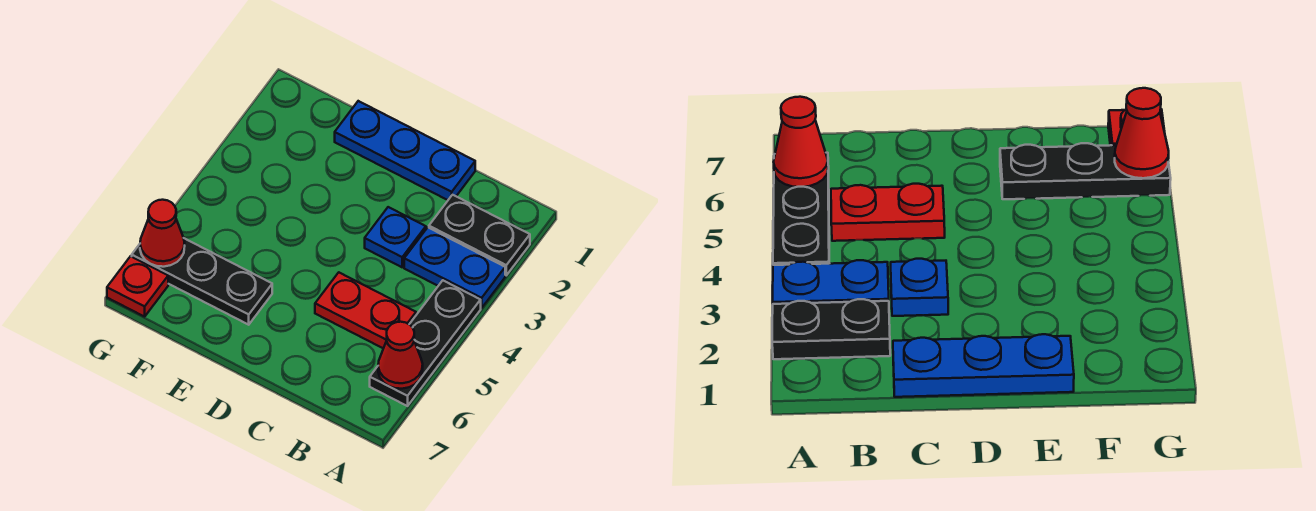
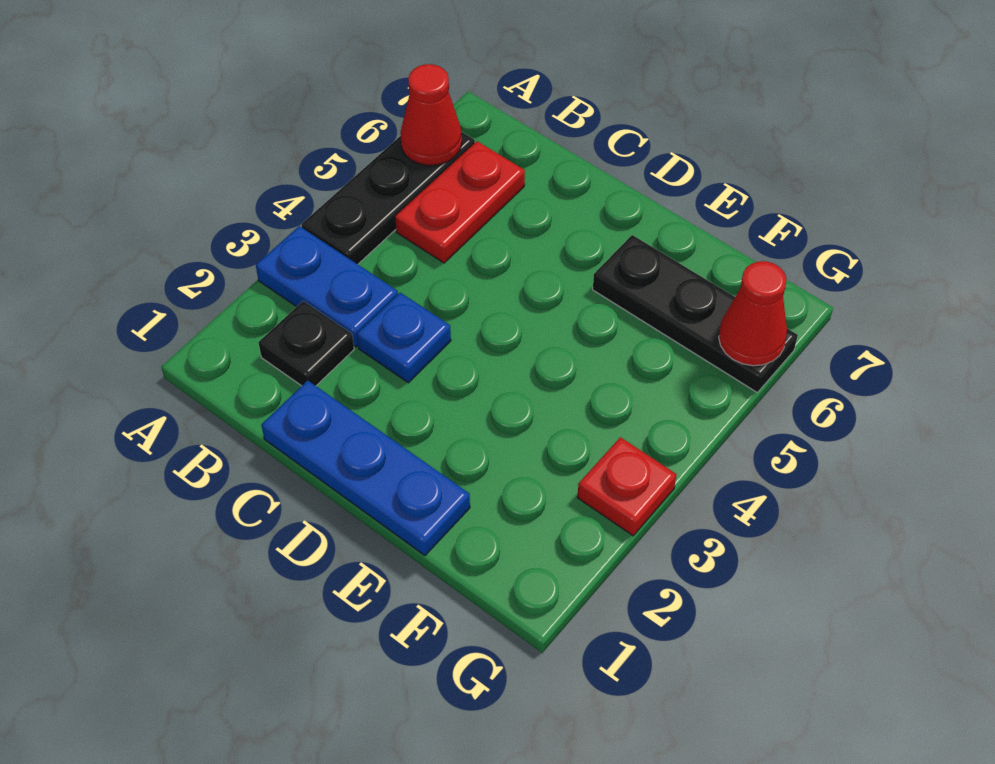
black plate A2:B2 level 1 -> black plate B2 level 1
red plate B5:C5 level 1 -> red plate B5:B6 level 1
red plate G7 level 1 -> red plate G3 level 1

